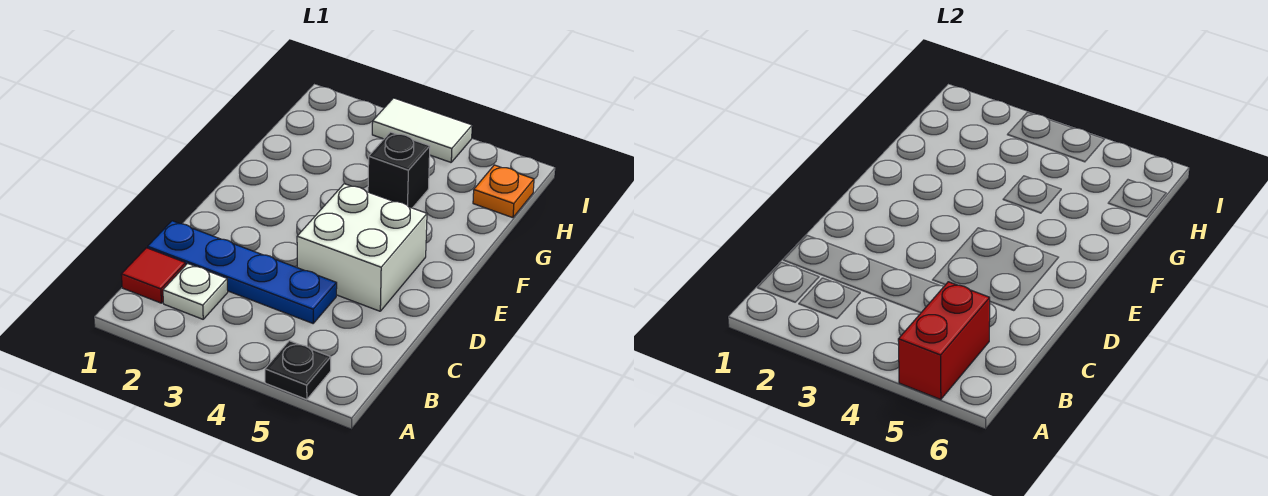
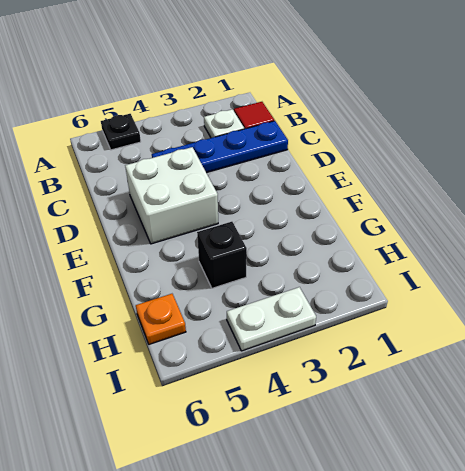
red brick A5:B5 level 2 -> none
white tile I3:I4 level 1 -> white plate I3:I4 level 1

